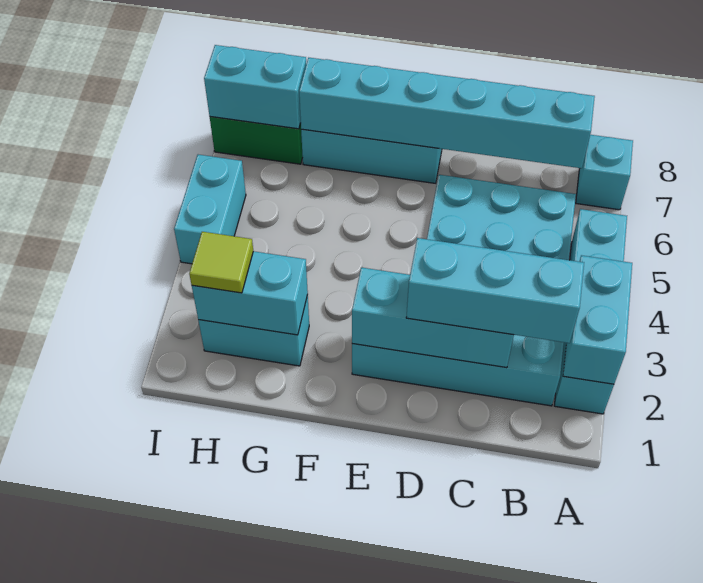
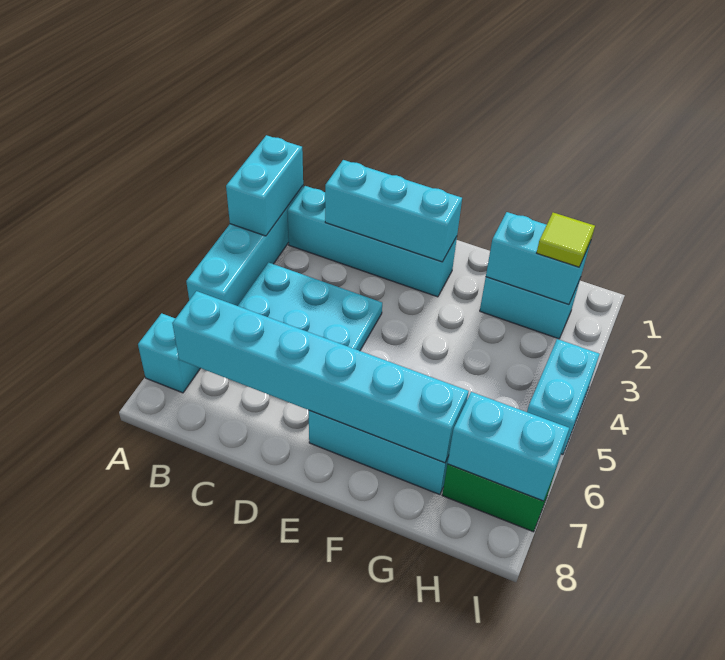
cyan brick B2:D2 level 3 -> none

